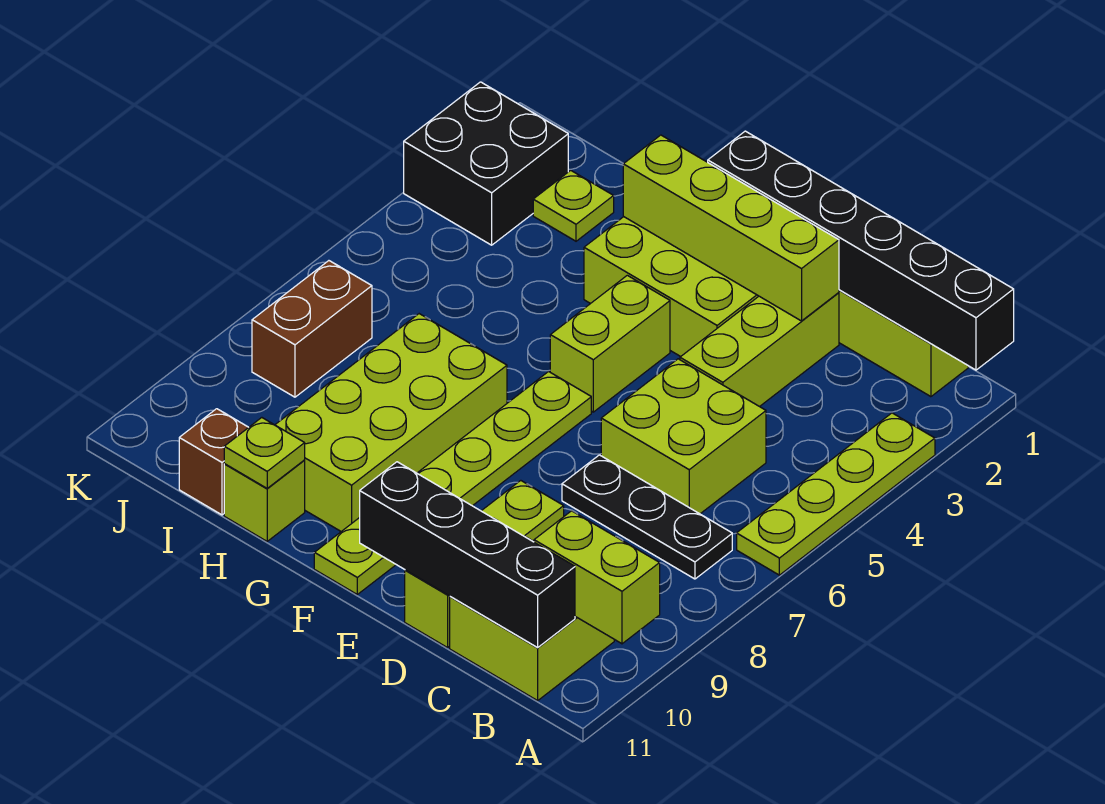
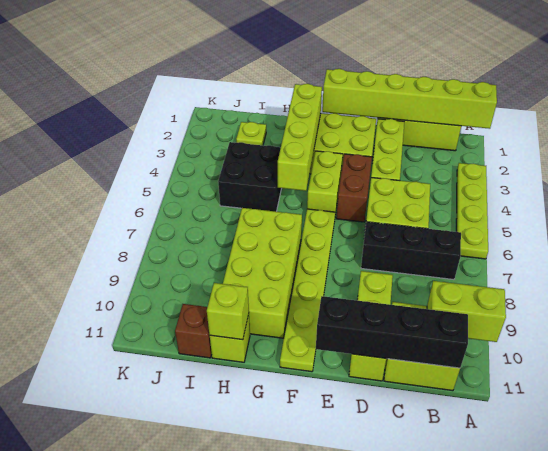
black brick A1:F1 level 2 -> lime brick A1:F1 level 2
black plate B7:D7 level 1 -> black brick B7:D7 level 1
lime brick D2:G2 level 2 -> lime brick G2:G5 level 2
lime plate H11 level 2 -> lime brick H11 level 2
black brick J2:K3 level 1 -> black brick H4:I5 level 1
brown brick J7:J8 level 1 -> brown brick E4:E5 level 1

